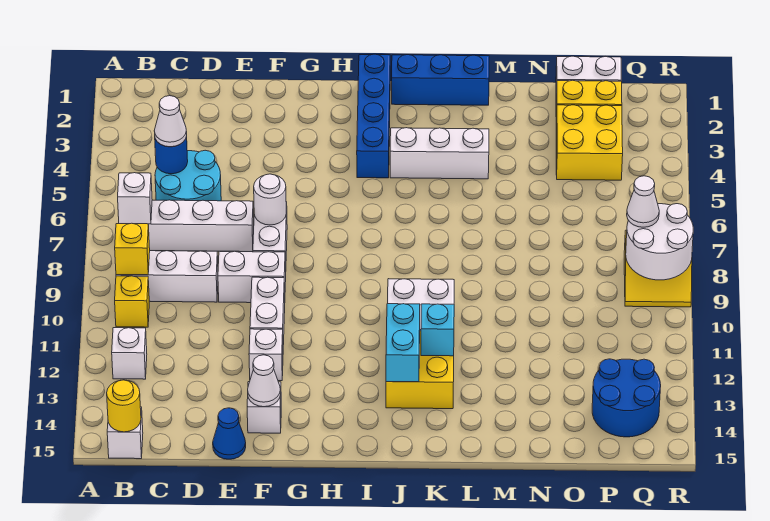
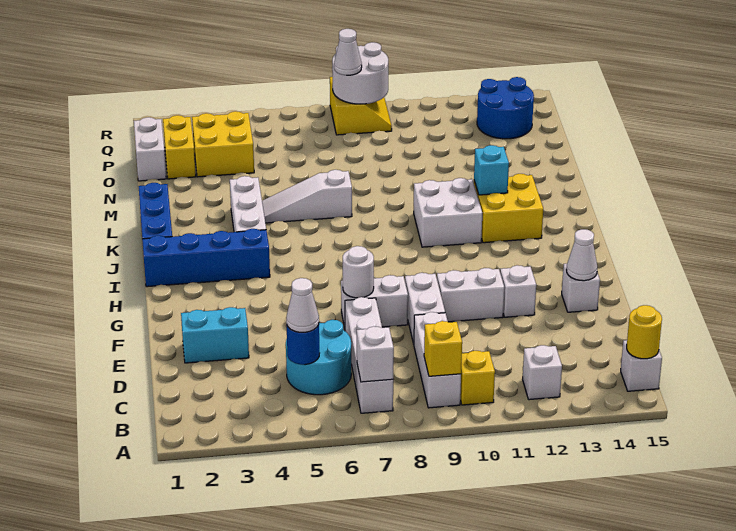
blue cone E15 level 1 -> none
cyan brick J12:J13 level 2 -> cyan brick E2:E3 level 1
none -> white slope L5:L7 level 1 top 7

